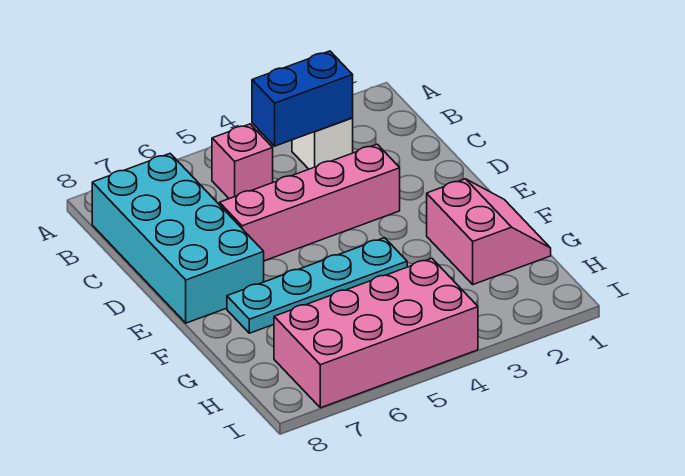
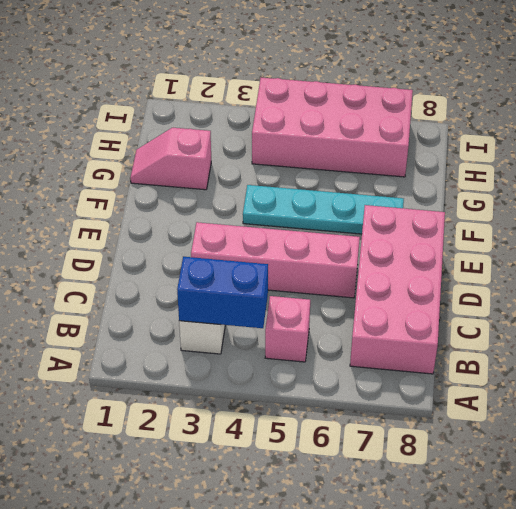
cyan brick B7:E8 level 1 -> pink brick B7:E8 level 1
pink slope F1:G2 level 1 top 2 -> pink slope G1:G2 level 1 top 2

